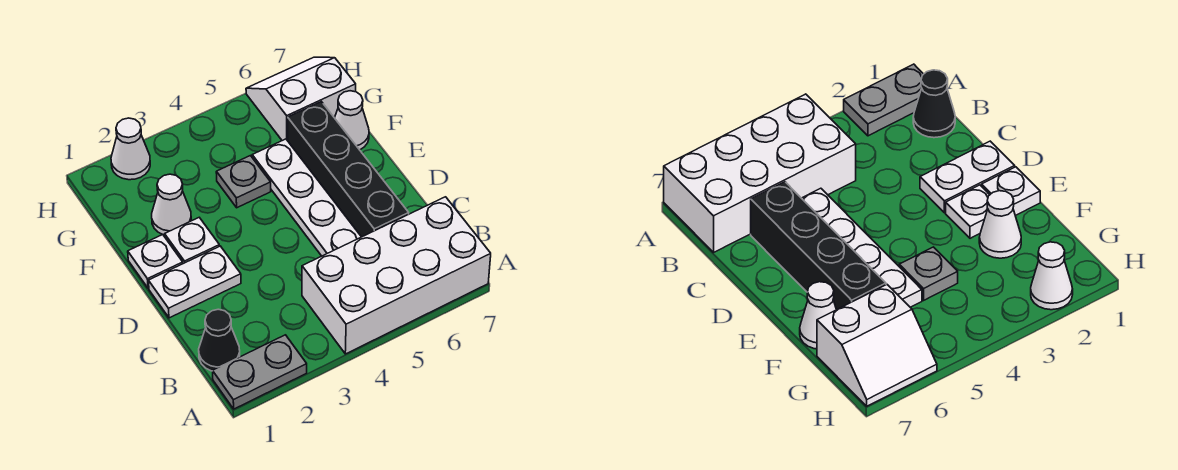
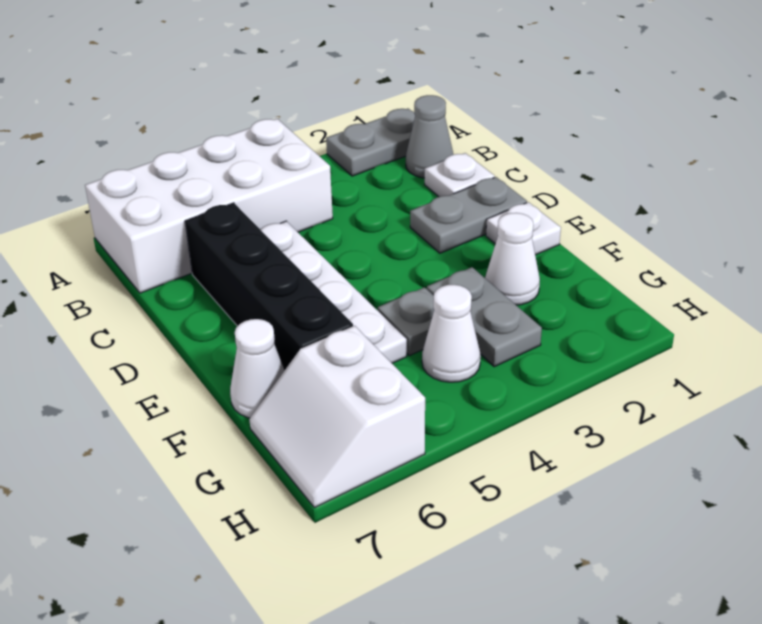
black cone B1 level 1 -> grey cone B1 level 1
white plate D1:D2 level 1 -> grey plate D1:D2 level 1
white plate E2 level 1 -> white plate C1 level 1
none -> grey plate F3:G3 level 1
white slope G6:H7 level 1 top G -> white slope G6:H7 level 1 top 6
white cone H2 level 1 -> white cone G4 level 1

